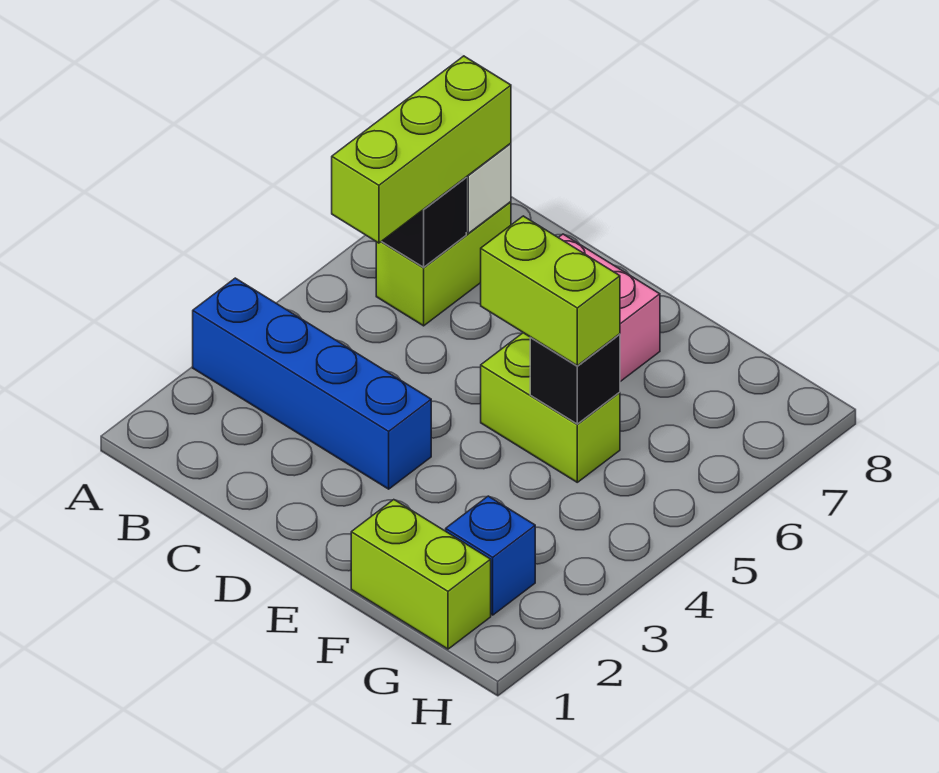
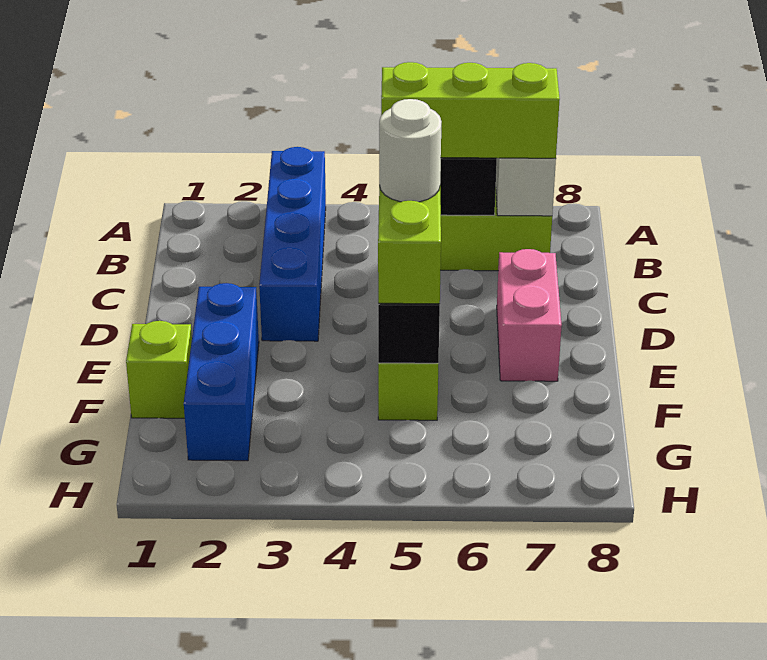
none -> white round brick E5 level 4
lime brick F1:G1 level 1 -> lime brick F1 level 1
blue brick G2 level 1 -> blue brick E2:G2 level 1

